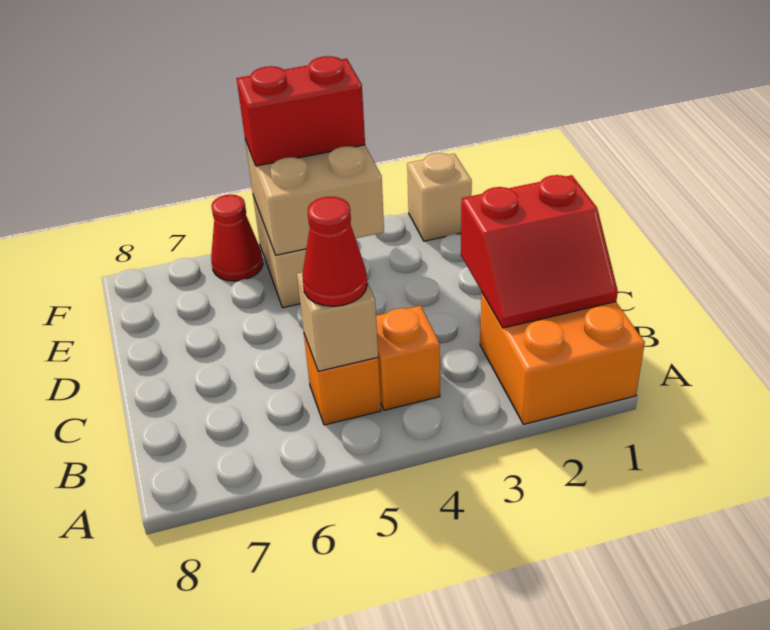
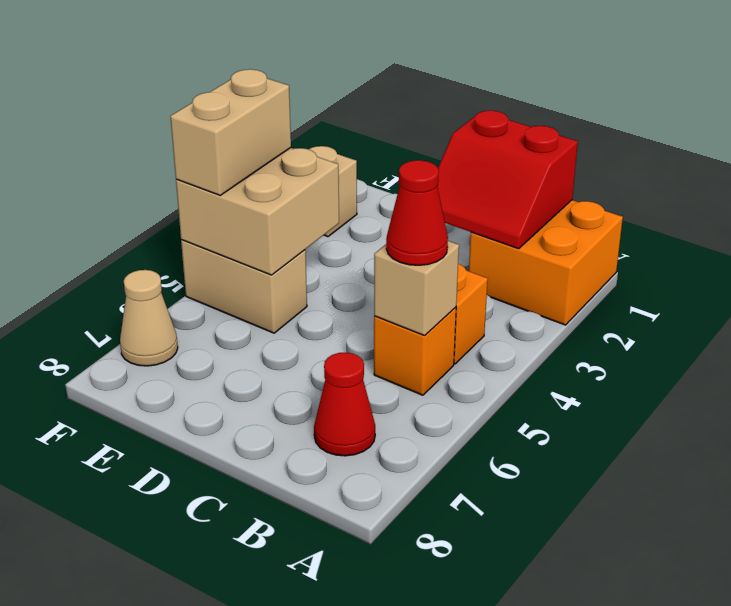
red slope B1:C2 level 2 top C -> red slope B1:C2 level 2 top 1
red brick F4:F5 level 3 -> tan brick F4:F5 level 3
red cone F6 level 1 -> red cone B7 level 1
none -> tan cone F7 level 1

